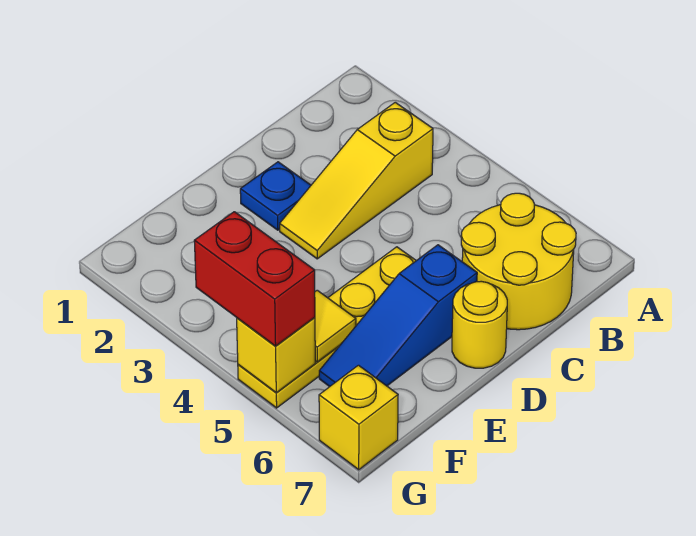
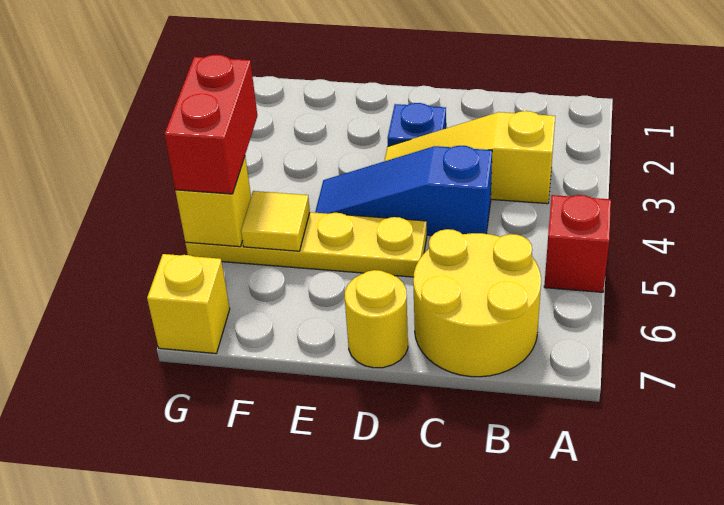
none -> red brick A5 level 1
blue slope D6:F6 level 1 top D -> blue slope C4:E4 level 1 top C

